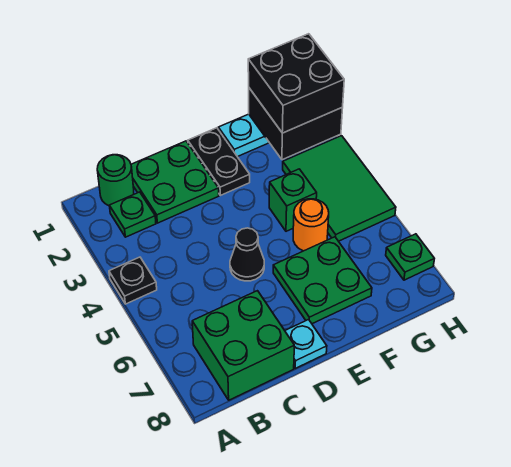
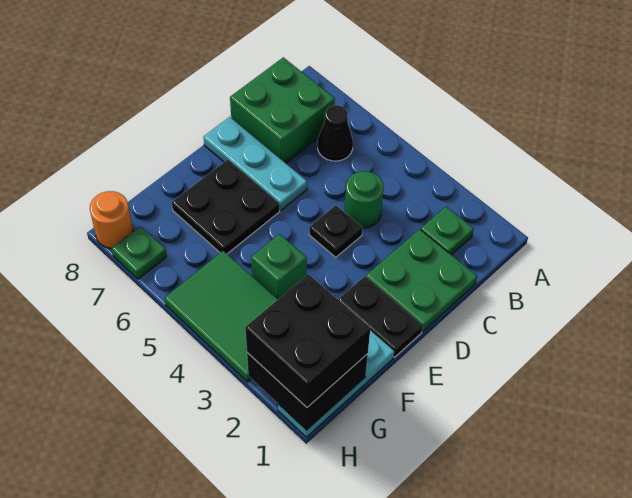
black plate A4 level 1 -> black plate D4 level 1
green round brick B1 level 1 -> green round brick C4 level 1
black cone D5 level 1 -> black cone B6 level 1
cyan plate D8 level 1 -> cyan plate D6:D8 level 1
green plate E6:F7 level 1 -> black plate E6:F7 level 1
orange round brick F5 level 1 -> orange round brick H8 level 1

